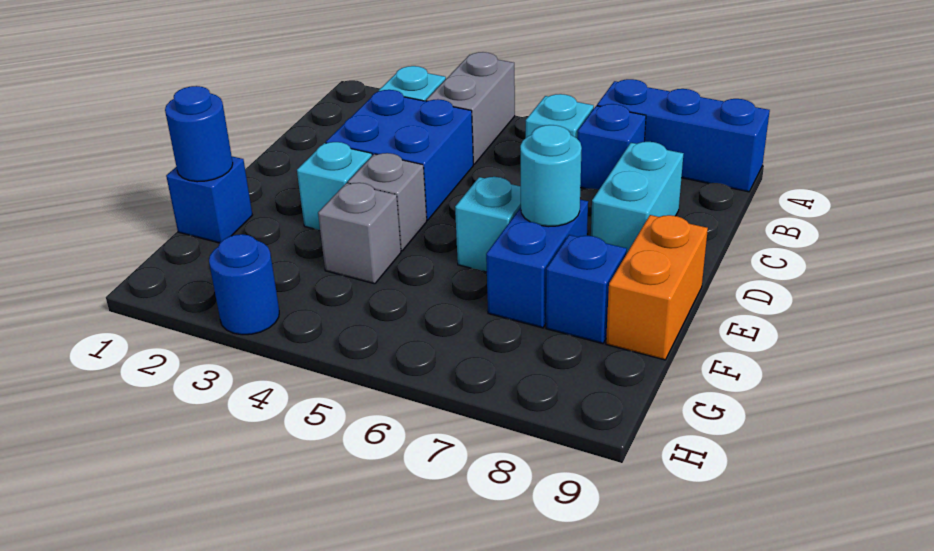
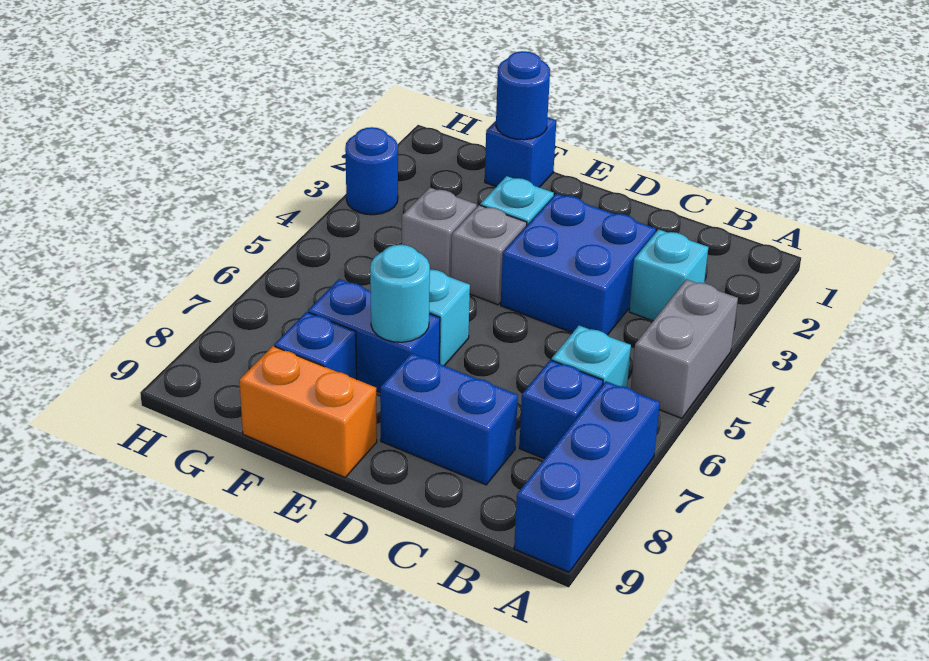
grey brick A4:B4 level 1 -> grey brick A4:A5 level 1
cyan brick C8:D8 level 1 -> blue brick C8:D8 level 1

